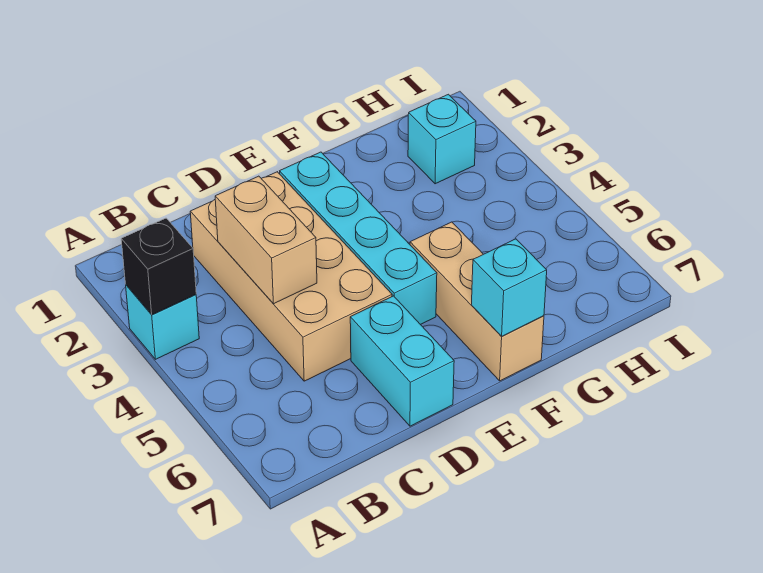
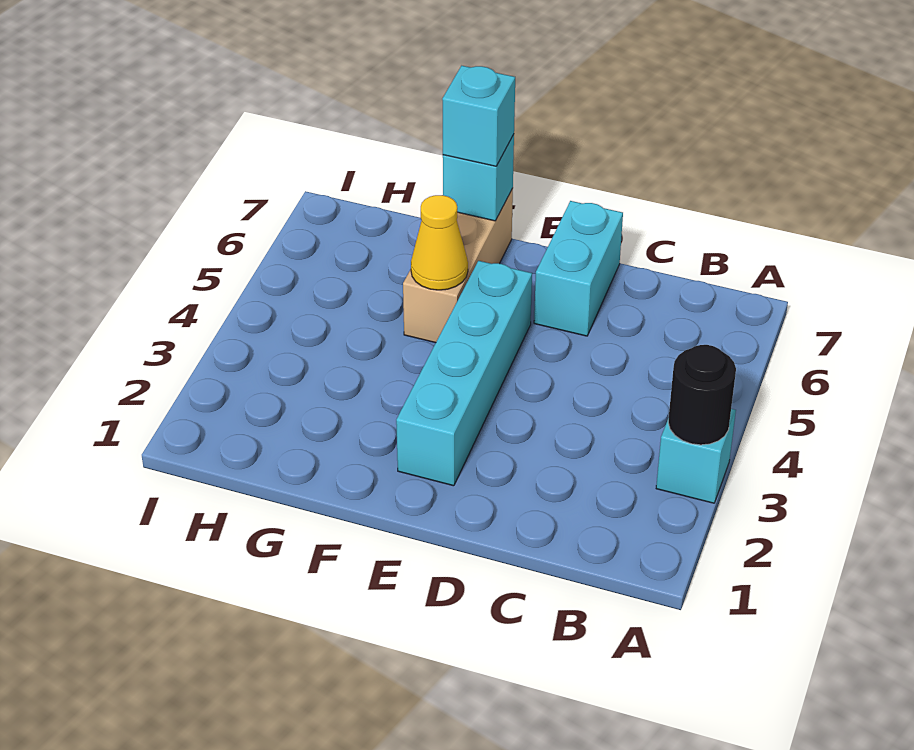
black brick A3 level 2 -> black round brick A3 level 2
tan brick C2:D5 level 1 -> none
tan brick C3:C4 level 2 -> none
none -> yellow cone F5 level 2
cyan brick H2 level 1 -> cyan brick F7 level 3

